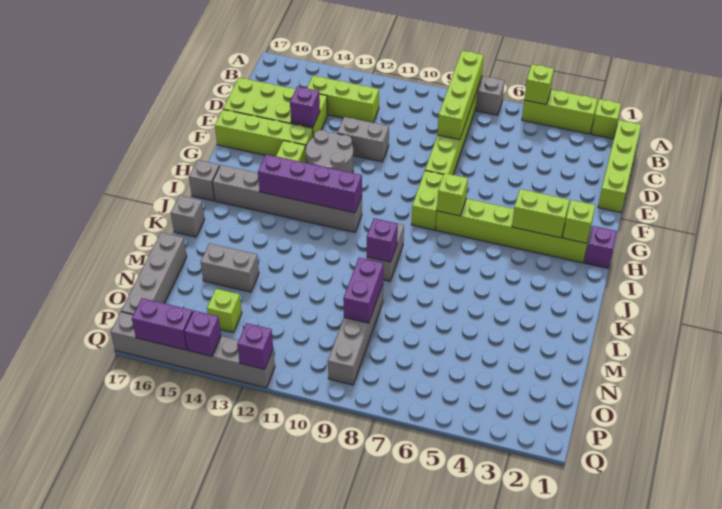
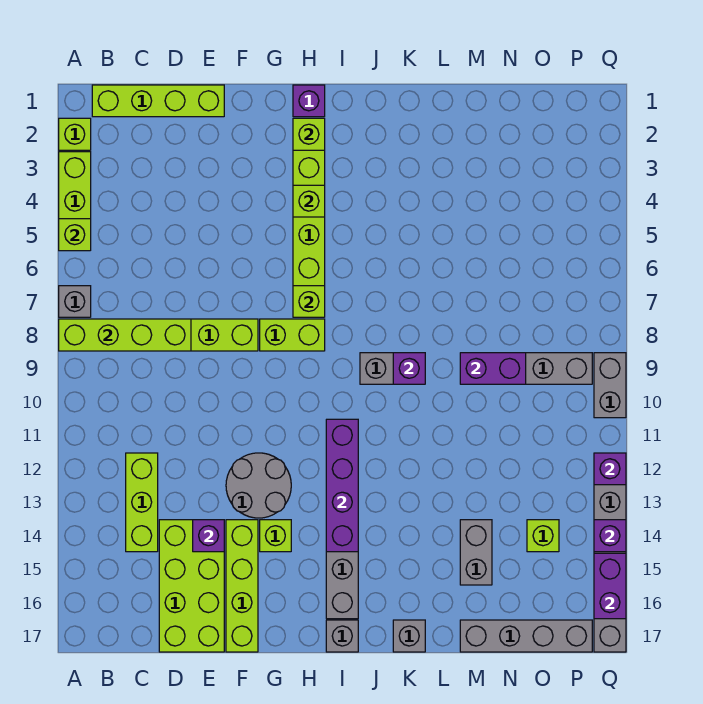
grey brick E11:E12 level 1 -> grey brick Q9:Q10 level 1
lime brick H3:H4 level 2 -> lime brick H4 level 2

